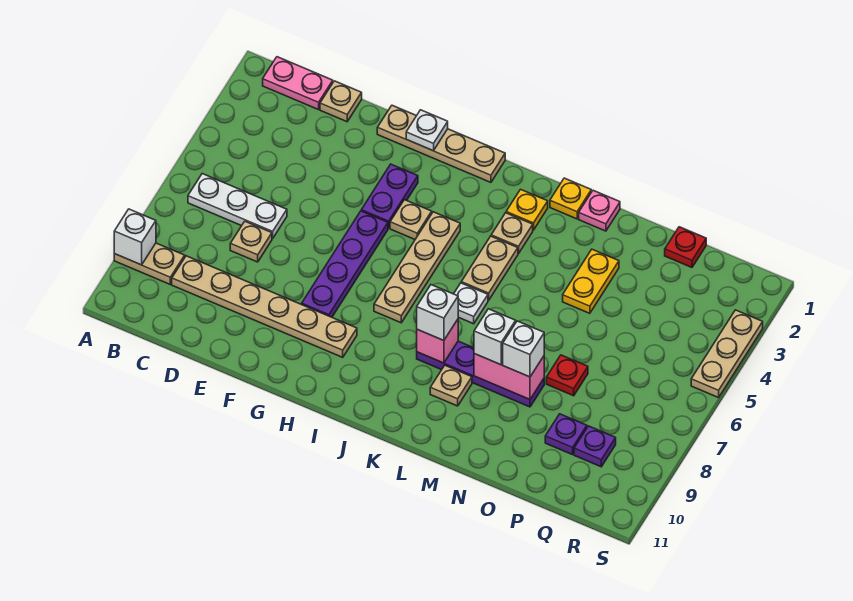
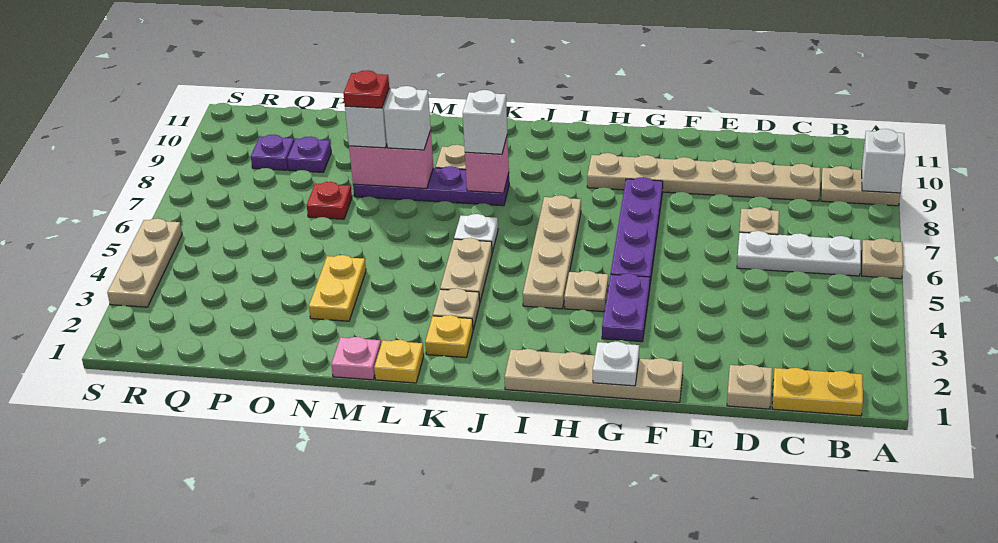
none -> tan plate A6 level 1
pink plate B1:C1 level 1 -> yellow plate B1:C1 level 1
red plate P1 level 1 -> red plate N8 level 4

